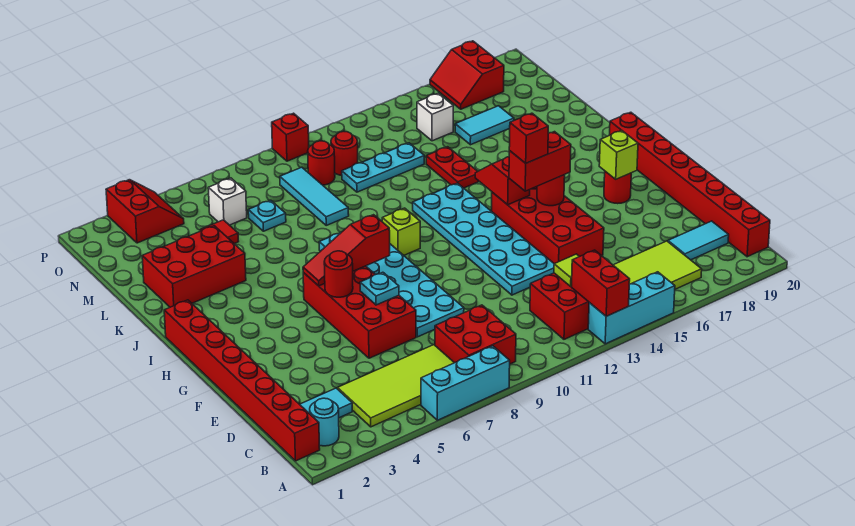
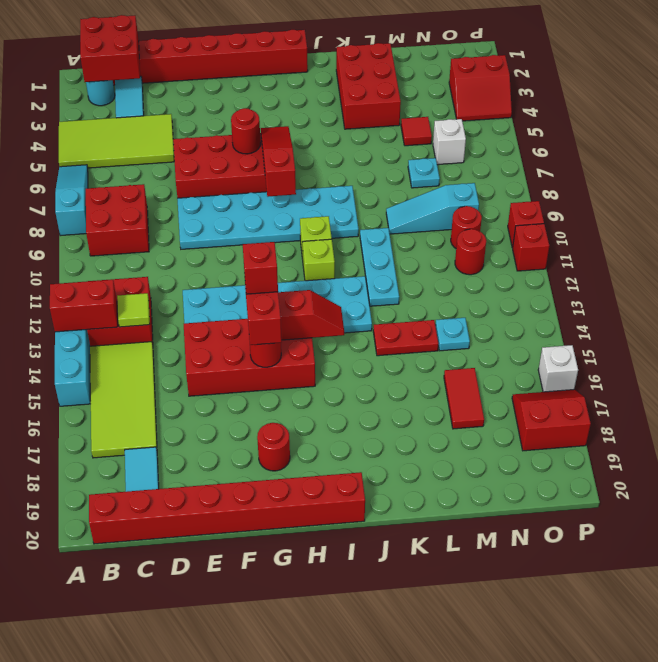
cyan brick A6:A8 level 1 -> cyan slope A6:A8 level 1 top 8
none -> red brick B1:C2 level 2
lime tile B4:C7 level 1 -> lime tile A4:D5 level 1
cyan plate F7 level 2 -> cyan plate M14 level 1
lime brick G18 level 2 -> lime brick I11 level 1
cyan tile L9:N9 level 1 -> cyan slope L9:N9 level 1 top N
cyan plate M11:M13 level 1 -> cyan plate K10:K12 level 1
cyan tile M16:M17 level 1 -> red tile M16:M17 level 1
white brick N15 level 1 -> white brick P16 level 1
none -> red brick P11 level 1

